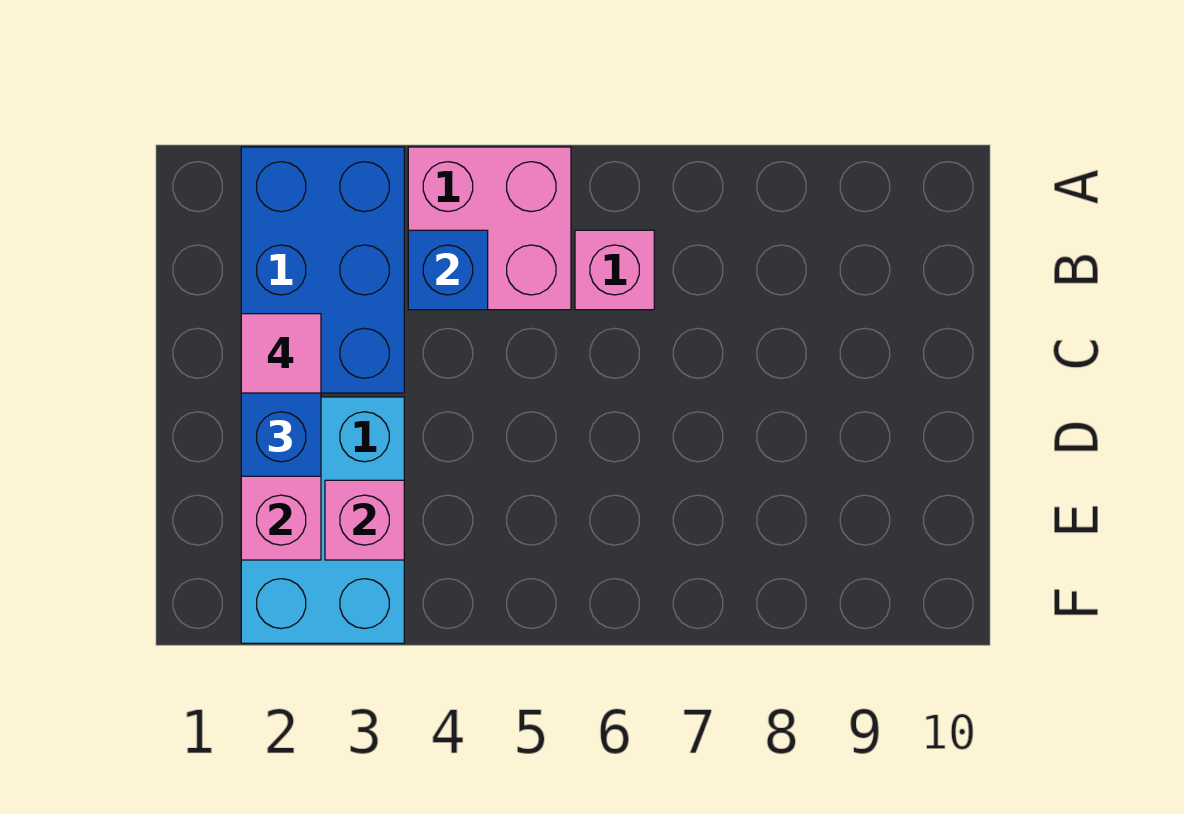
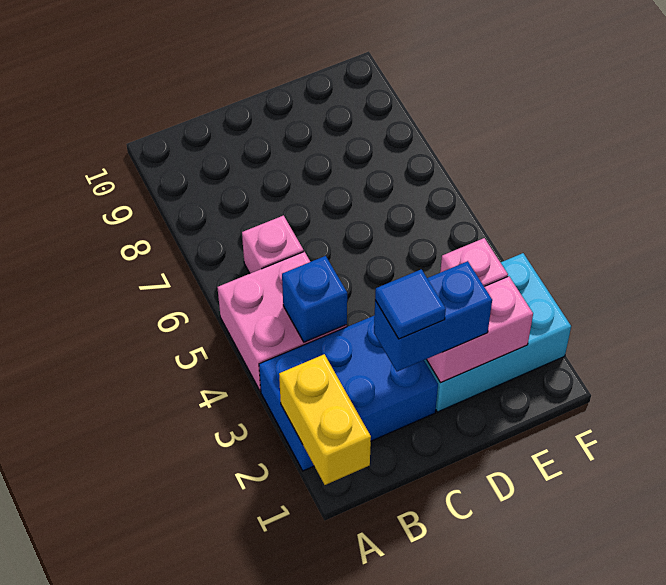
none -> yellow brick A1:A2 level 2
pink tile C2 level 4 -> blue tile C2 level 4

